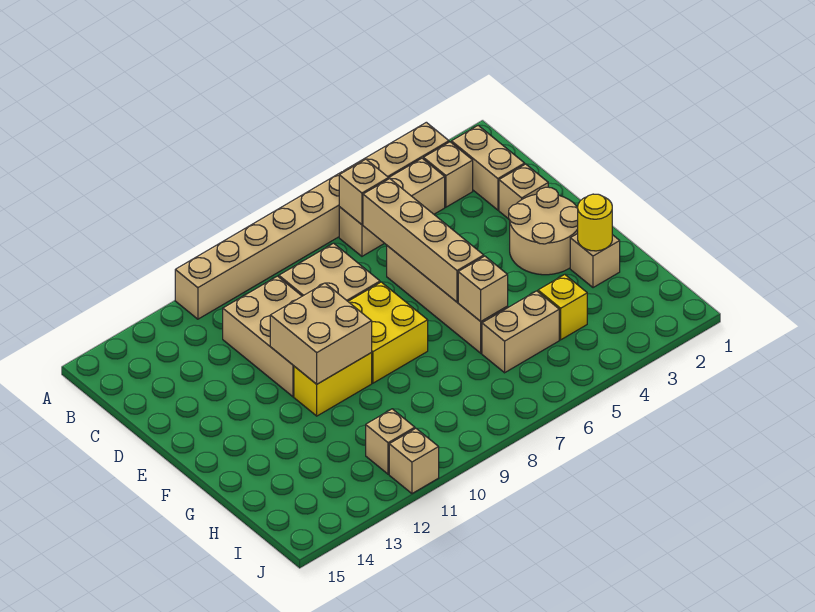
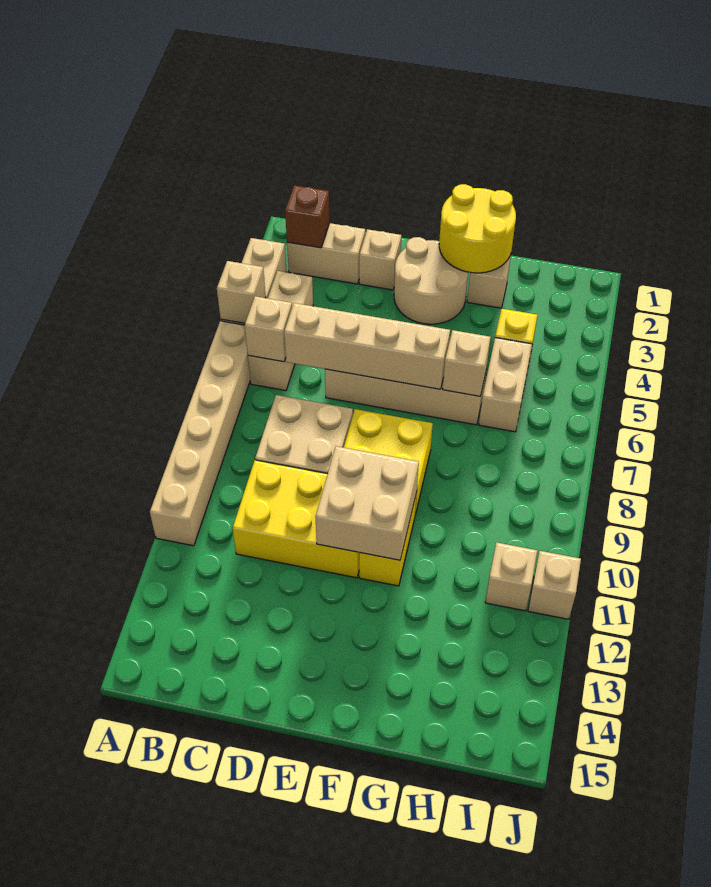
none -> brown brick B2 level 2
tan brick B3 level 1 -> tan brick A5 level 2
tan brick C10:E11 level 1 -> yellow brick C10:E11 level 1
yellow round brick G2 level 2 -> yellow round brick F1:G2 level 2

